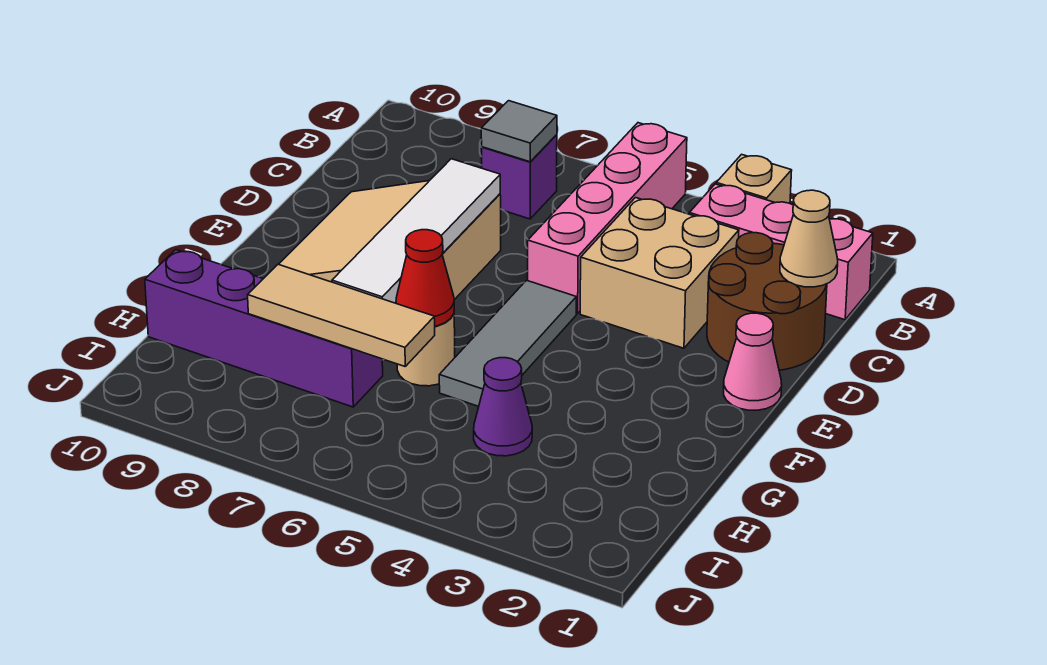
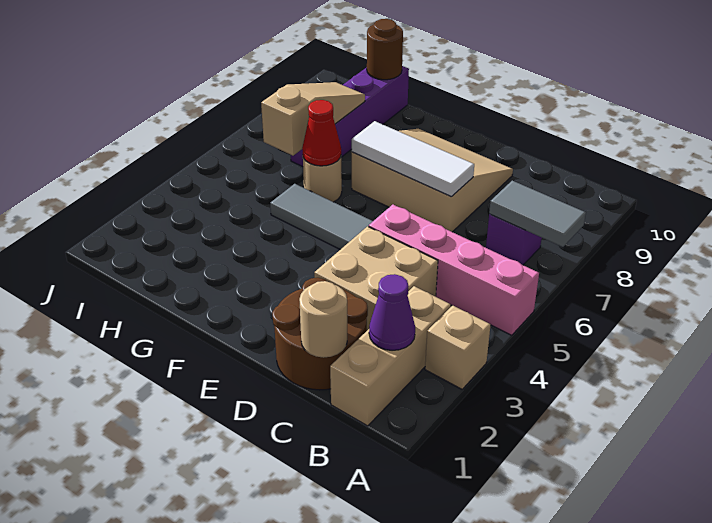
pink brick B1:B3 level 1 -> tan brick B1:B3 level 1
grey tile B7 level 2 -> grey tile A7:B7 level 2
tan cone C1 level 2 -> tan round brick C1 level 2
white tile D7:G7 level 2 -> white tile D7:F7 level 2
pink cone E1 level 1 -> none
purple cone H4 level 1 -> purple cone B2 level 2
tan tile H6:H8 level 2 -> tan slope H6:H8 level 2 top 6
none -> brown round brick H10 level 2

